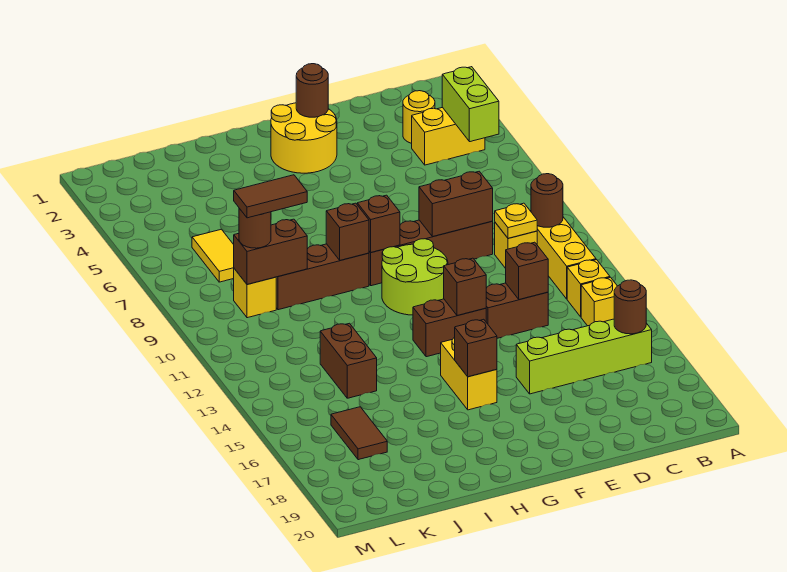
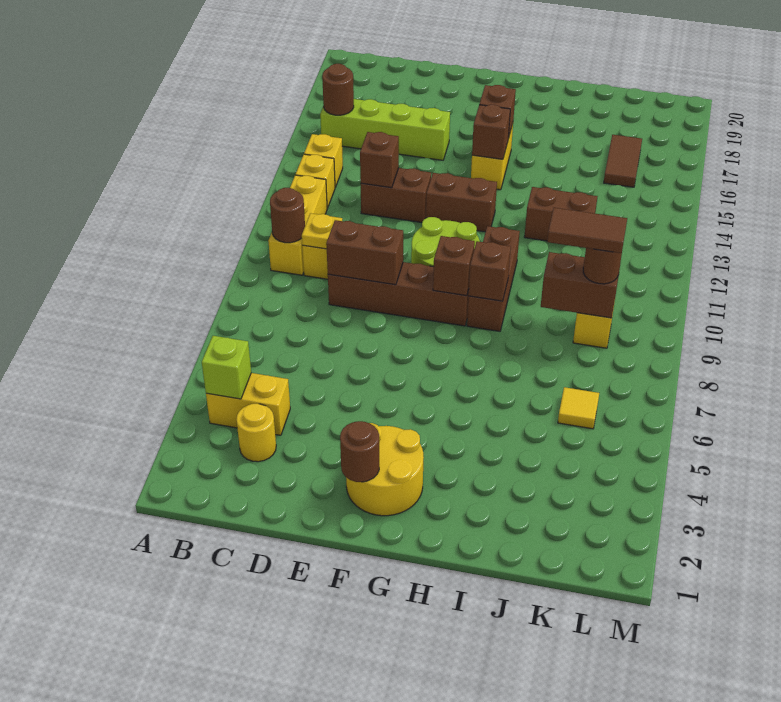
lime brick B4:B5 level 2 -> lime brick B4 level 2
brown brick F13 level 2 -> brown brick G15 level 2
brown brick H9:J9 level 1 -> brown brick H9:H11 level 1
brown brick J13:J14 level 1 -> brown brick I13:J13 level 1
yellow tile K6:K7 level 1 -> yellow tile K6 level 1

